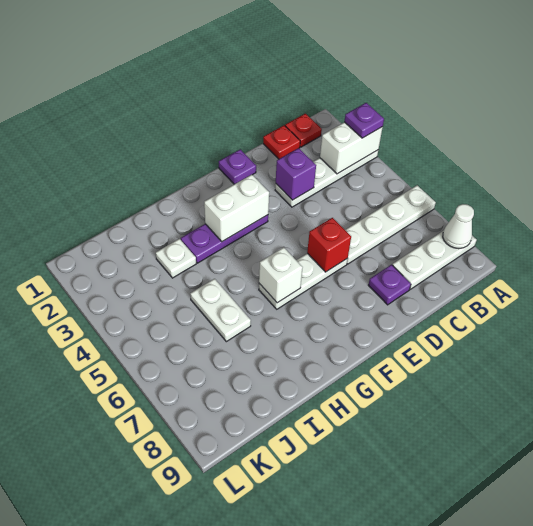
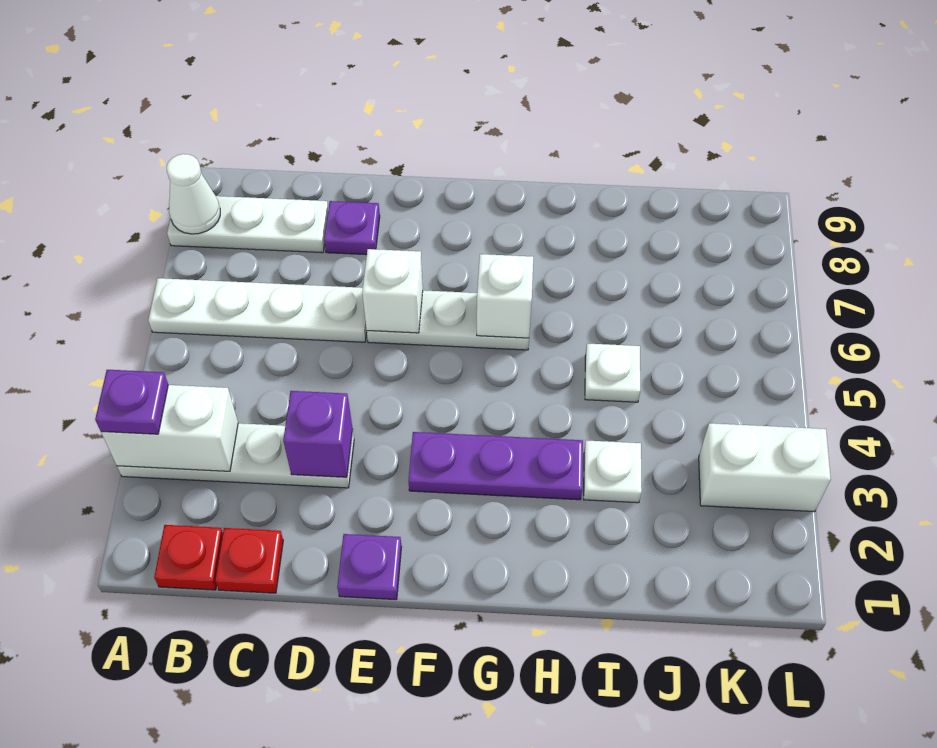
red brick E6 level 2 -> white brick E6 level 2
white brick F3:G3 level 2 -> white brick K3:L3 level 1
white plate I5:I6 level 1 -> white plate I5 level 1

